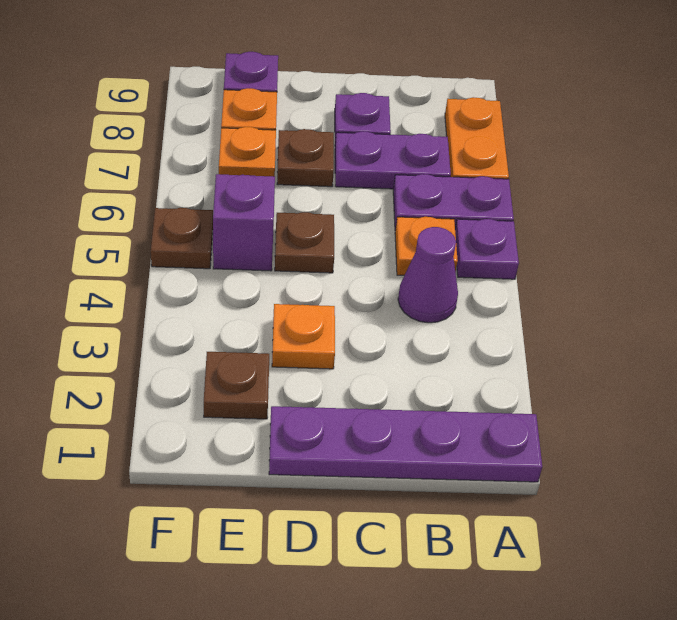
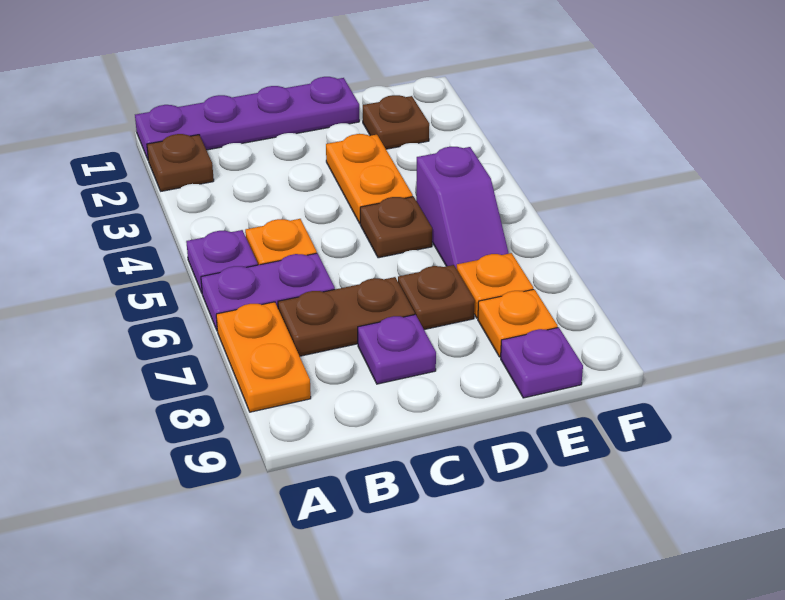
purple cone B4 level 1 -> none
purple plate B7:C7 level 1 -> brown plate B7:C7 level 1
orange plate D3 level 1 -> orange plate D3:D4 level 1
brown plate F5 level 1 -> brown plate A2 level 1

